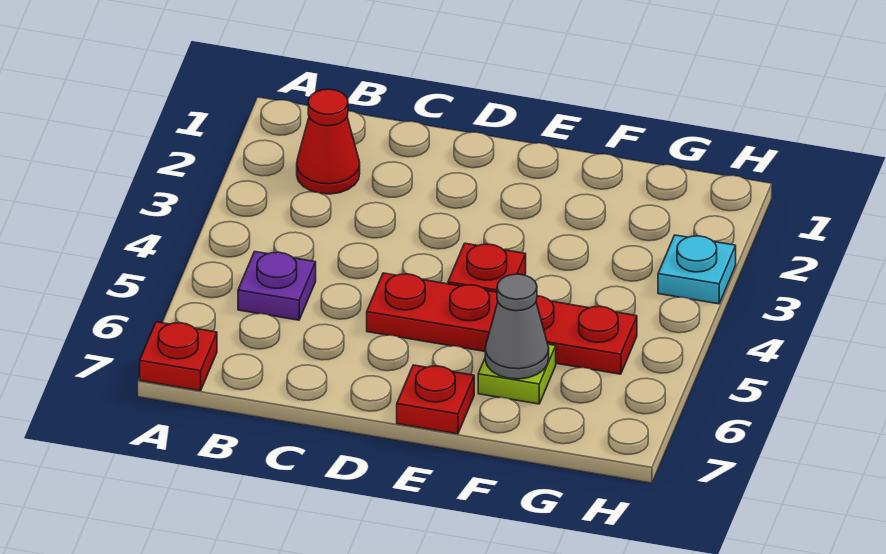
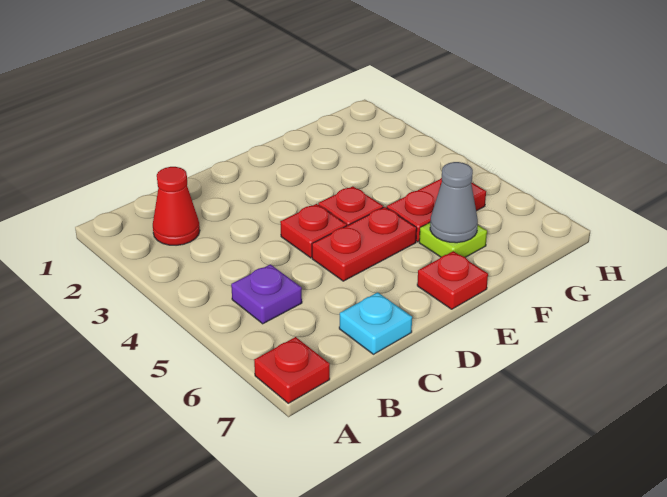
none -> red plate D4 level 1
cyan plate H3 level 1 -> cyan plate C7 level 1

